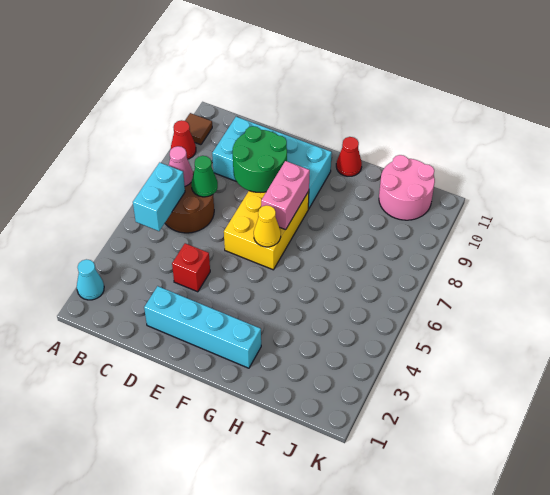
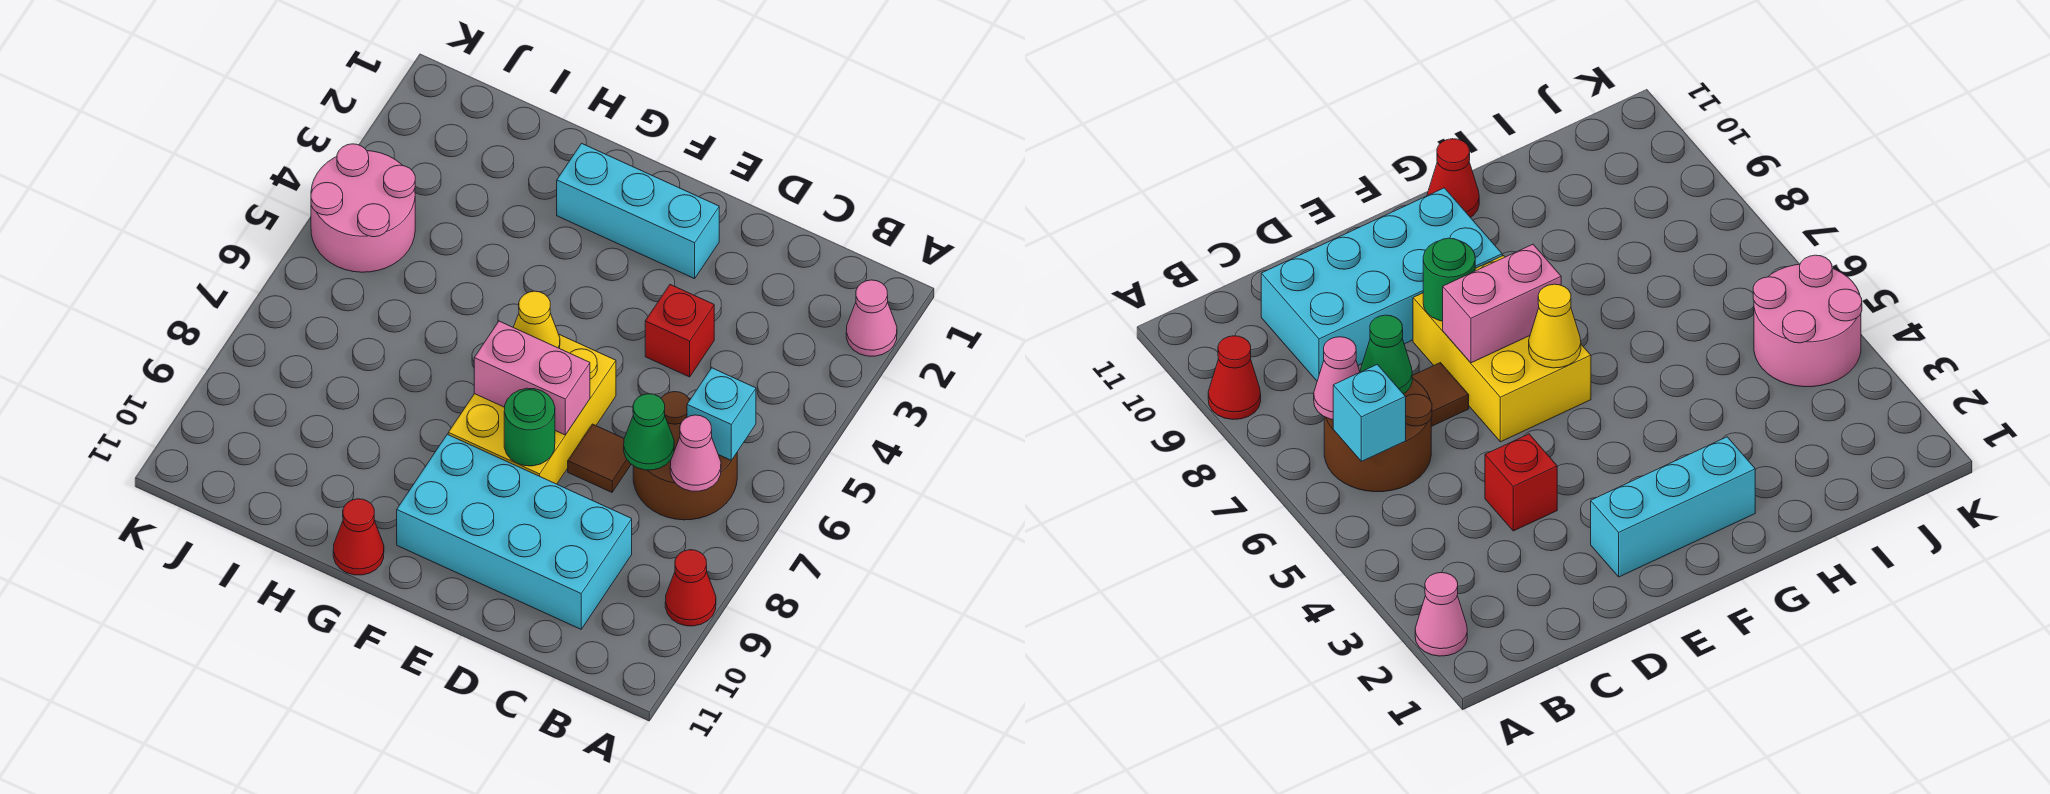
cyan cone A2 level 1 -> pink cone A2 level 1
brown tile A10 level 1 -> brown tile D7 level 1
cyan brick B5:B6 level 2 -> cyan brick B6 level 2
cyan brick D2:G2 level 1 -> cyan brick E2:G2 level 1
green round brick D8:E9 level 2 -> green round brick E8 level 2
pink brick F7:F8 level 2 -> pink brick E7:F7 level 2
pink round brick I10:J11 level 1 -> pink round brick J4:K5 level 1

